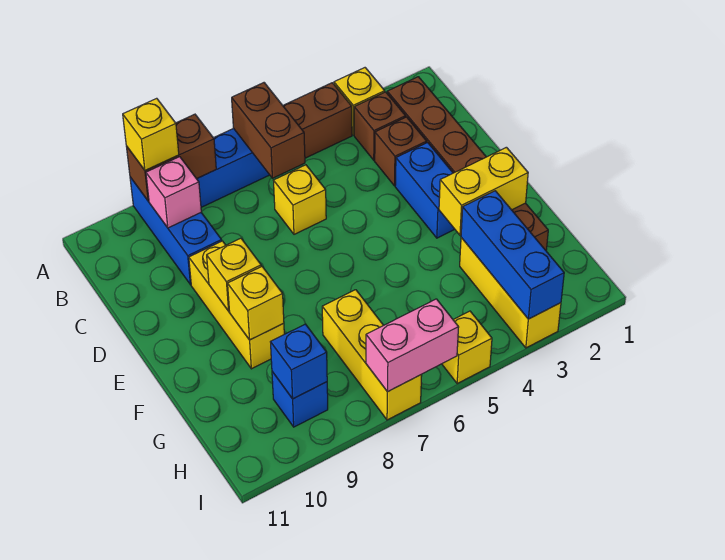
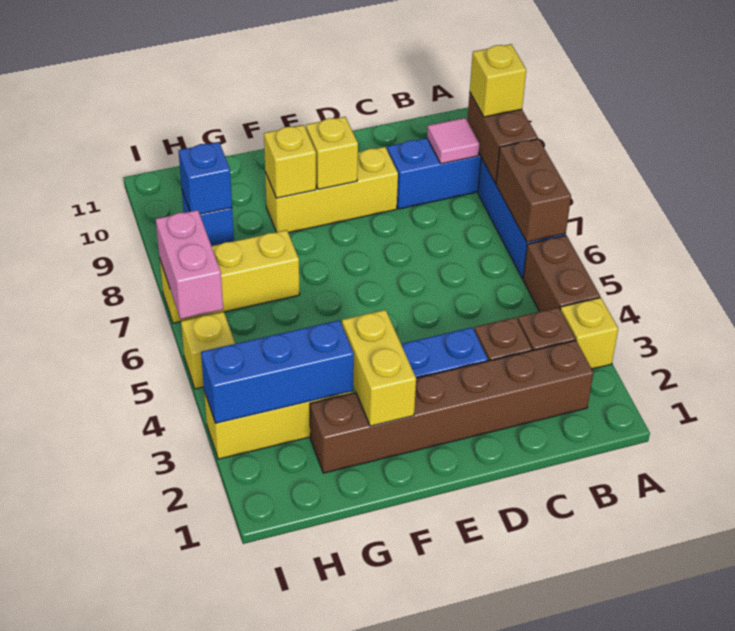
brown brick A6:B6 level 2 -> brown brick A6:A7 level 2
pink brick B9 level 2 -> pink tile B9 level 2
yellow brick C6 level 1 -> none

